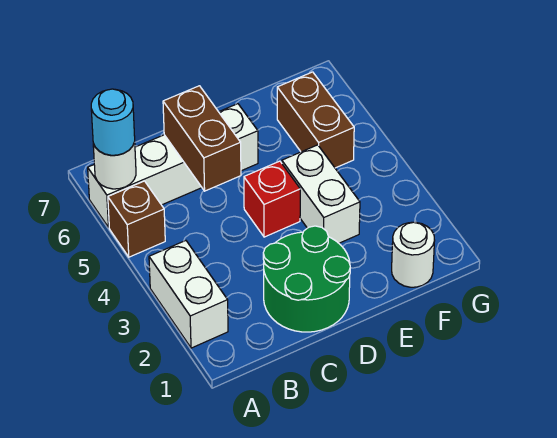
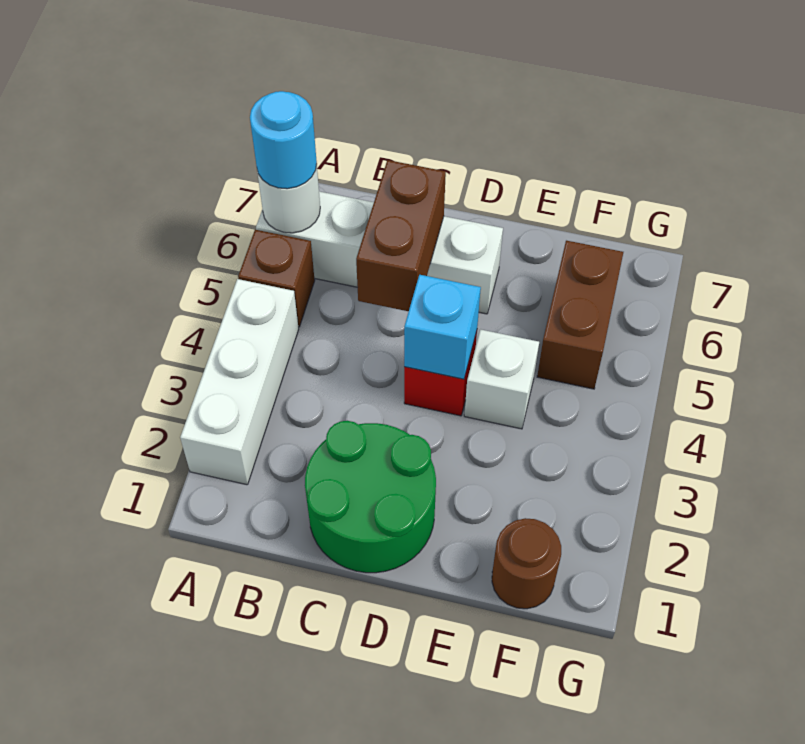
white brick A2:A3 level 1 -> white brick A2:A4 level 1
none -> cyan brick D4 level 2
white brick E3:E4 level 1 -> white brick E4 level 1
white round brick F1 level 1 -> brown round brick F1 level 1

